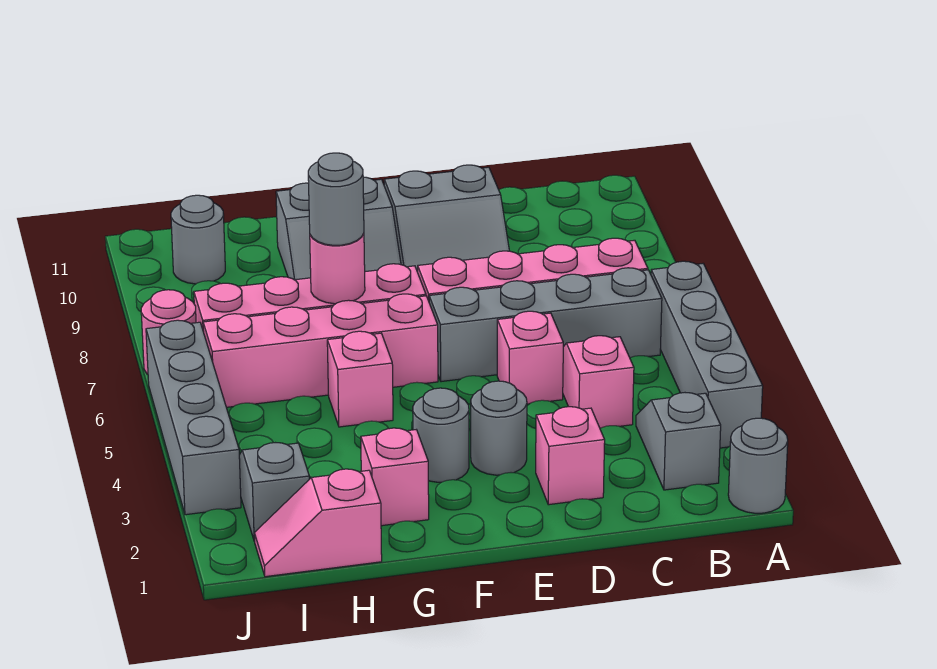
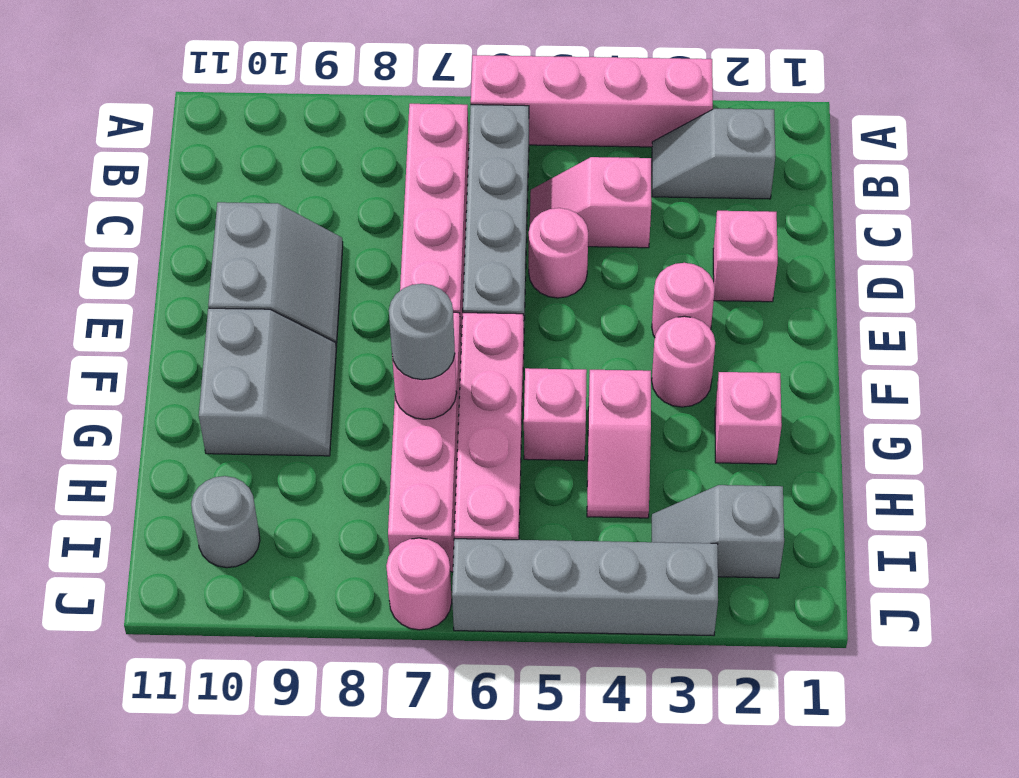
grey round brick A1 level 1 -> none
grey brick A3:A6 level 1 -> pink brick A3:A6 level 1
pink brick D5 level 1 -> pink round brick D5 level 1
grey round brick E3 level 1 -> pink round brick E3 level 1
grey round brick F3 level 1 -> pink round brick F3 level 1
pink slope H1:I1 level 1 top H -> pink slope G4:H4 level 1 top G

